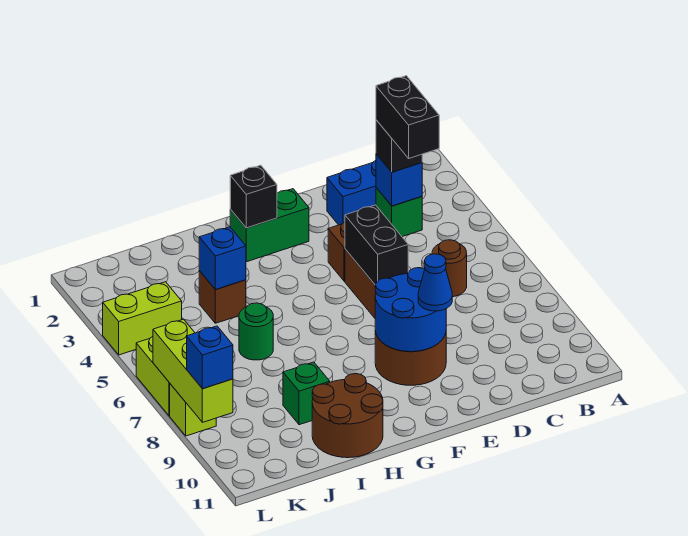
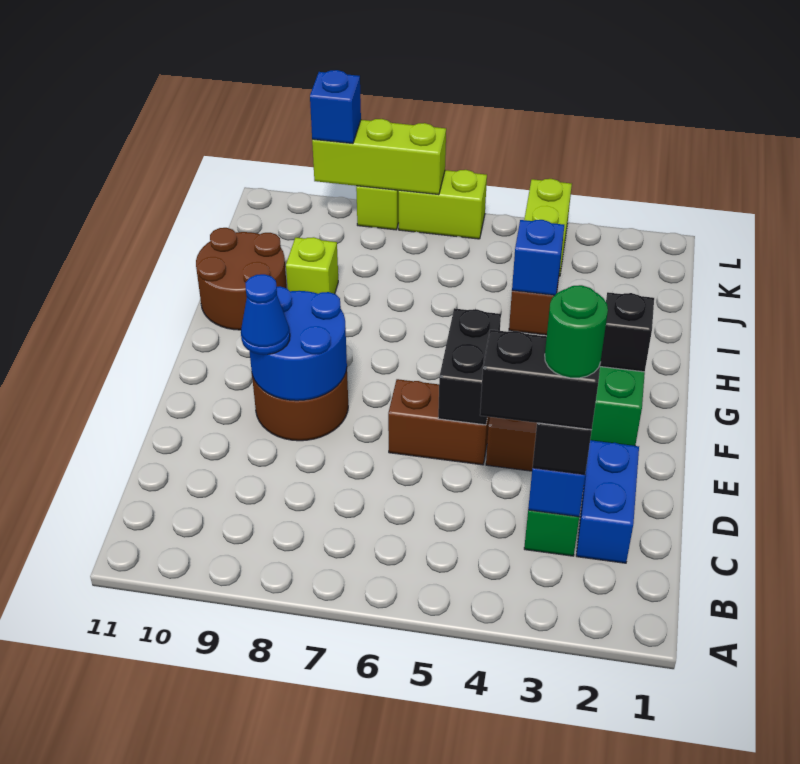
brown round brick C6 level 1 -> none
black brick E5:E6 level 2 -> black brick E5:F5 level 2
green round brick I6 level 1 -> green round brick C3 level 5
green brick I9 level 1 -> lime brick I9 level 1

